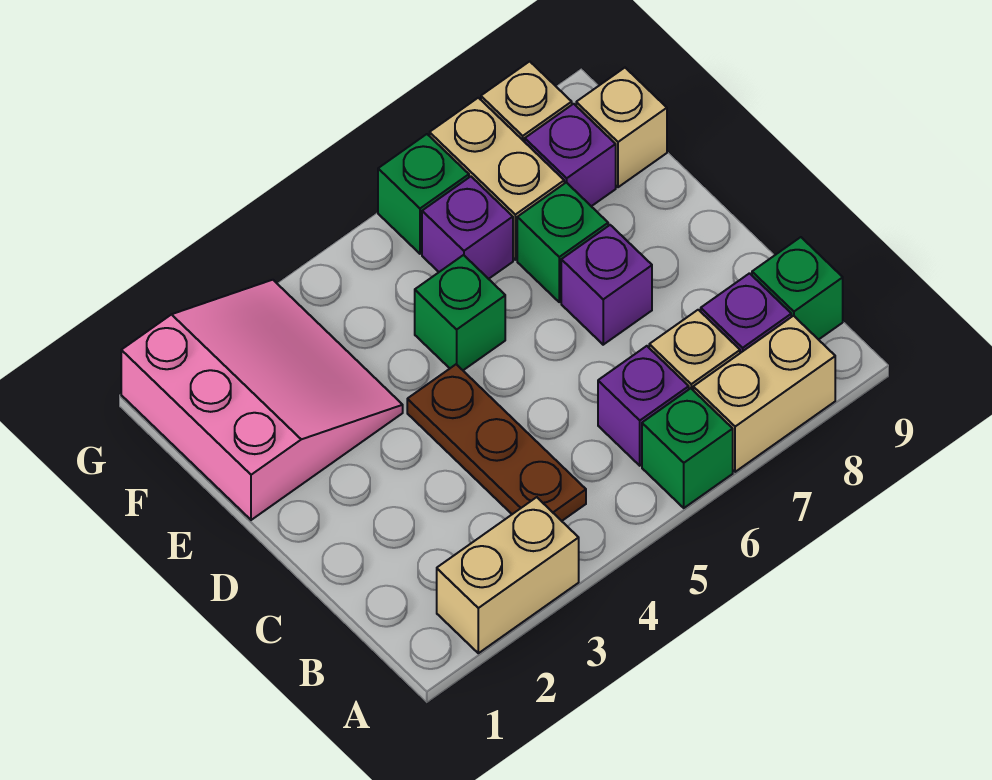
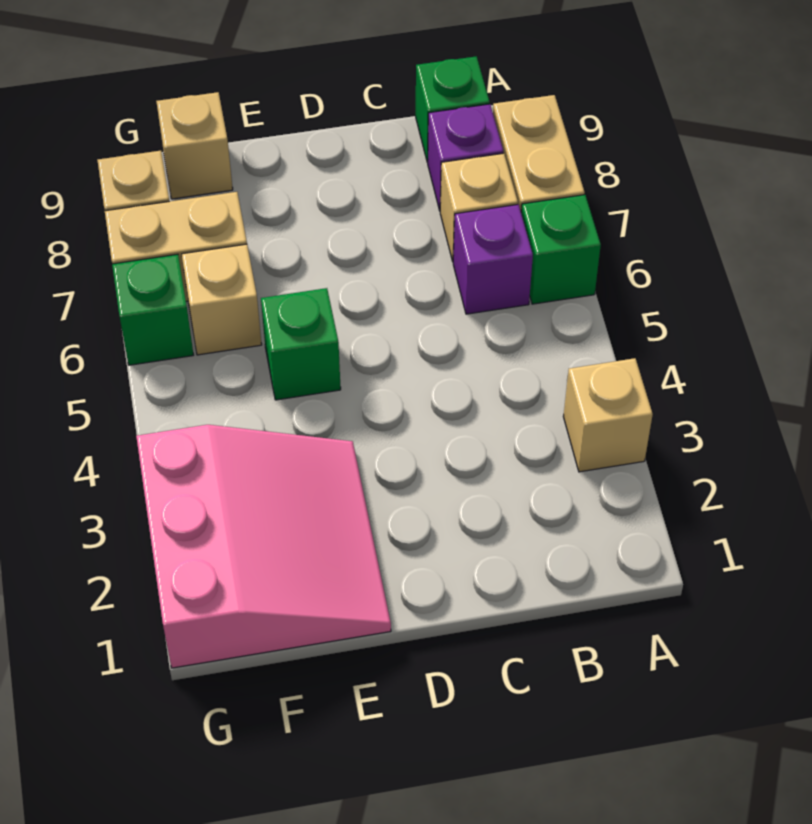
tan brick A2:A3 level 1 -> tan brick A3 level 1
brown plate B4:D4 level 1 -> none
purple brick D7 level 1 -> none
pink slope E1:G3 level 1 top 1 -> pink slope E1:G3 level 1 top G
green brick E7 level 1 -> none
purple brick F6 level 1 -> tan brick F6 level 1
purple brick F8 level 1 -> none

